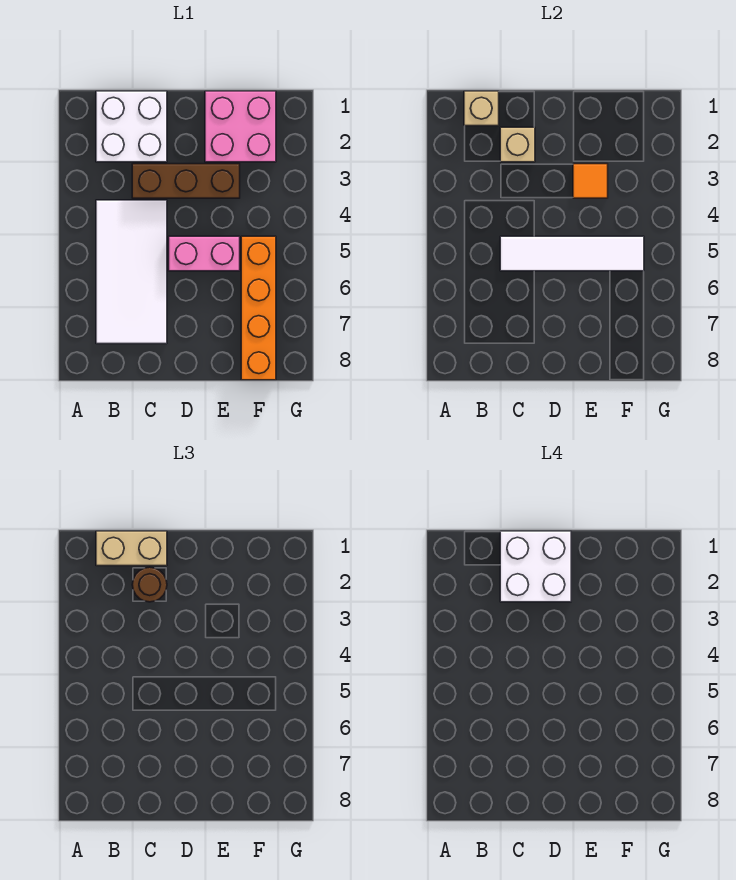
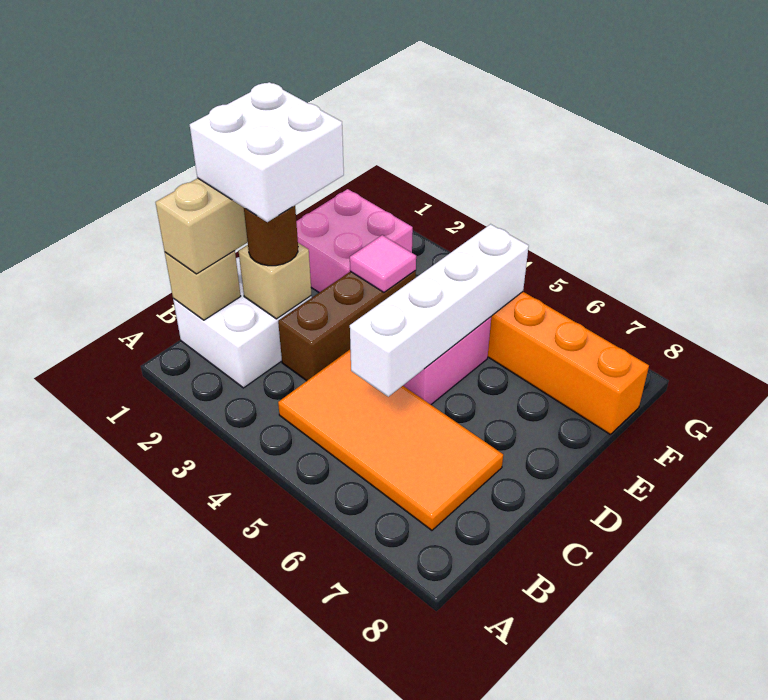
white tile B4:C7 level 1 -> orange tile B4:C7 level 1
white tile C5:F5 level 2 -> white brick C5:F5 level 2
orange tile E3 level 2 -> pink tile E3 level 2

